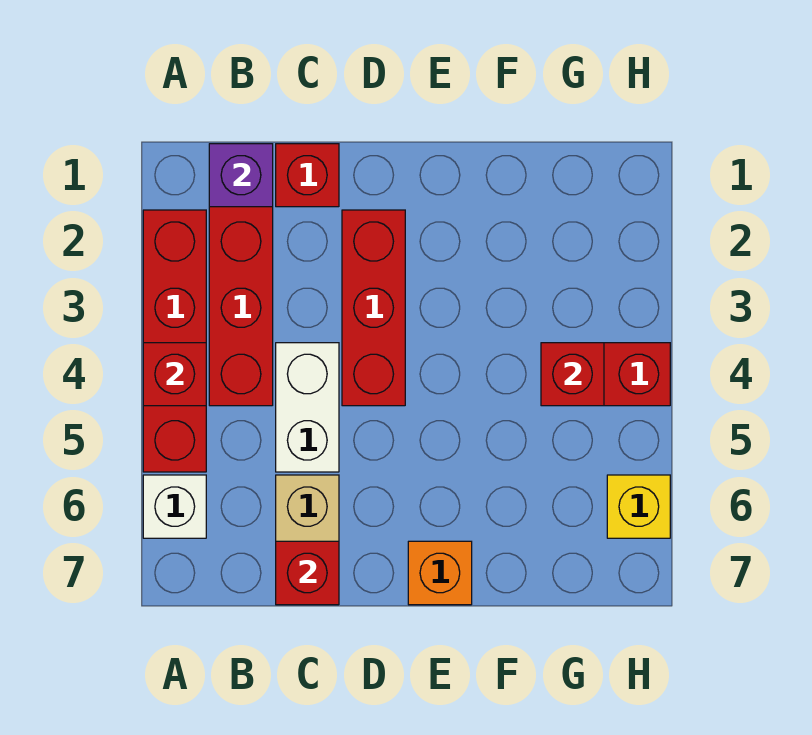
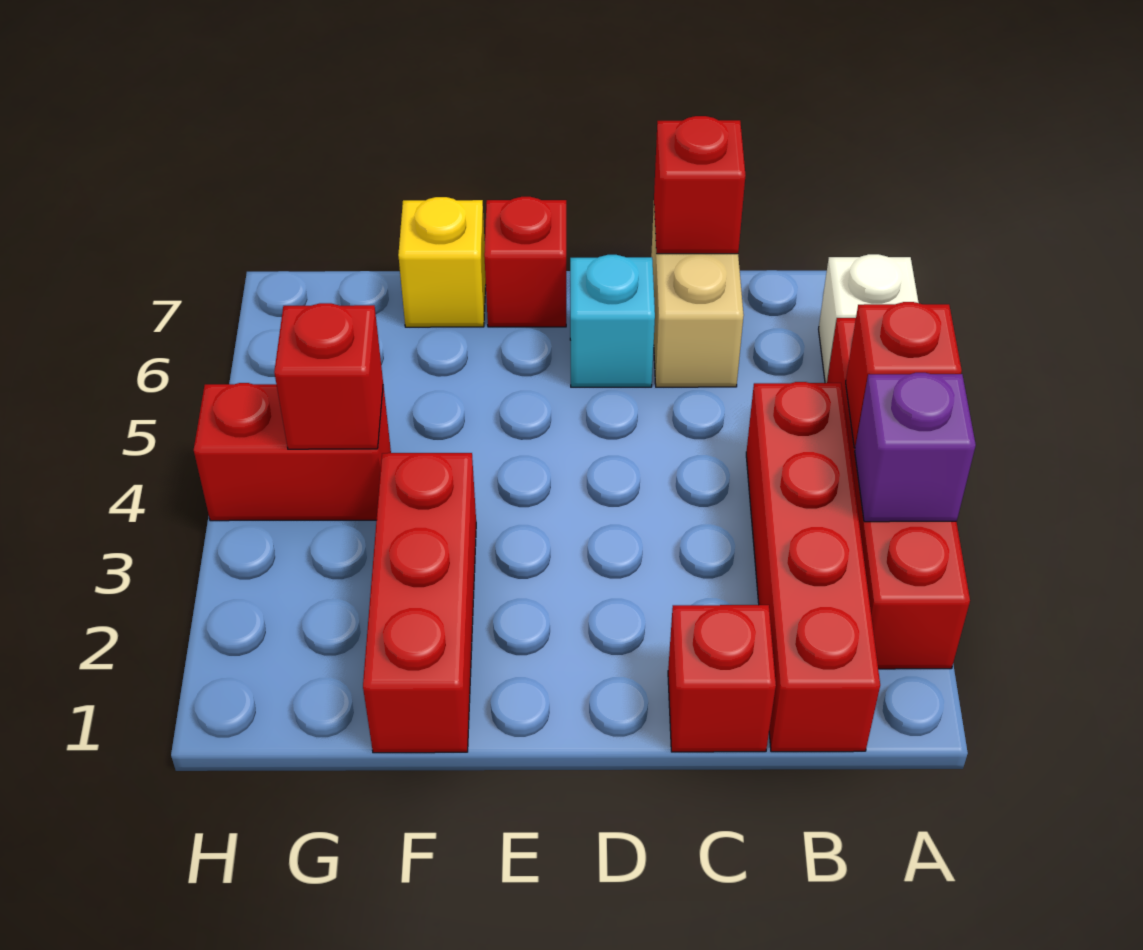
purple brick B1 level 2 -> purple brick A3 level 2
white brick C4:C5 level 1 -> none
red brick D2:D4 level 1 -> red brick F1:F3 level 1
none -> cyan brick D6 level 1
orange brick E7 level 1 -> red brick E7 level 1
yellow brick H6 level 1 -> yellow brick F7 level 1

